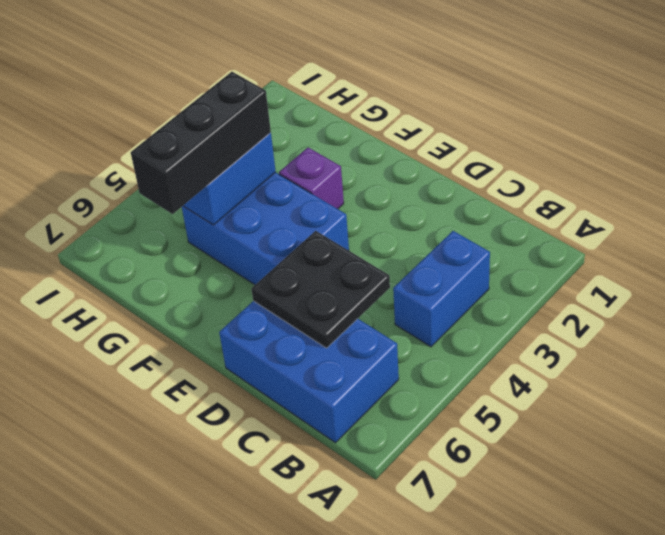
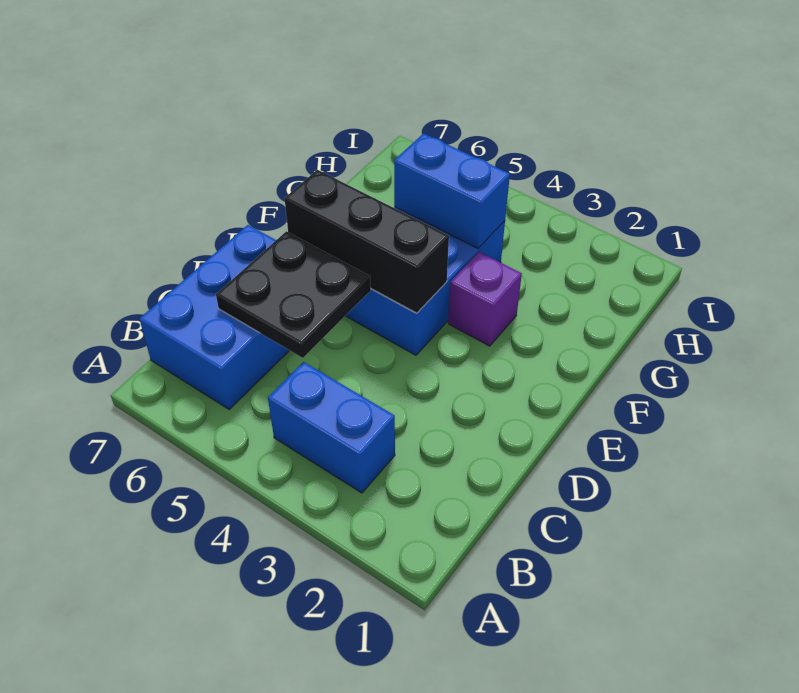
black brick G4:G6 level 3 -> black brick E4:E6 level 2

